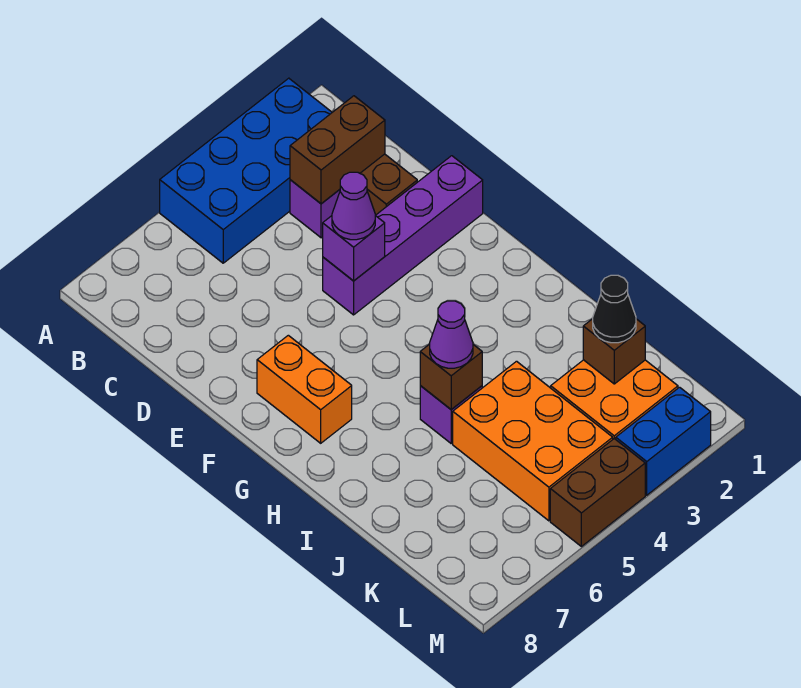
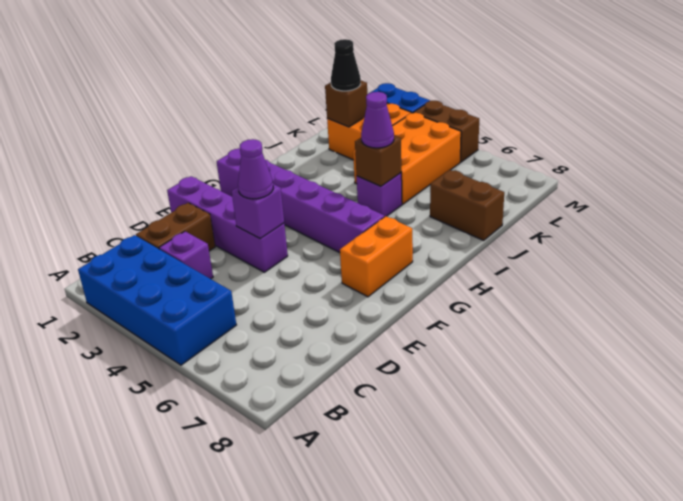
brown brick C2:C3 level 2 -> brown brick J7:J8 level 1
none -> purple brick G1:G6 level 1

